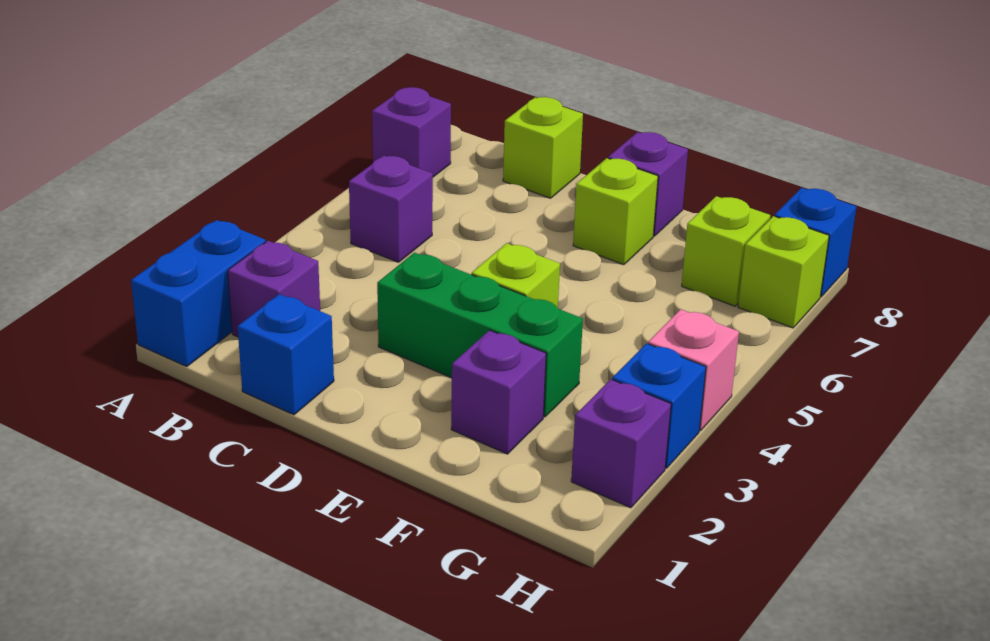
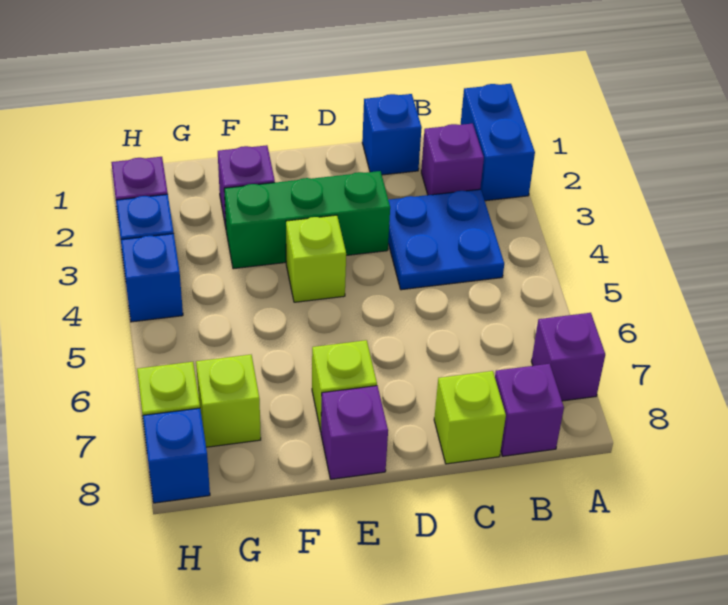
none -> blue plate B3:C4 level 1
purple brick B5 level 1 -> purple brick B8 level 1
pink brick H4 level 1 -> blue brick H4 level 1

